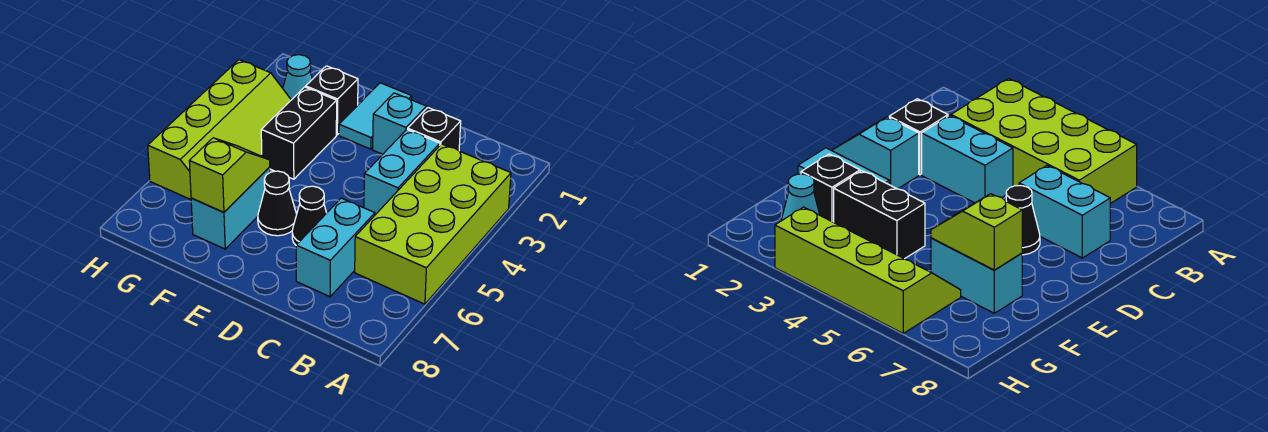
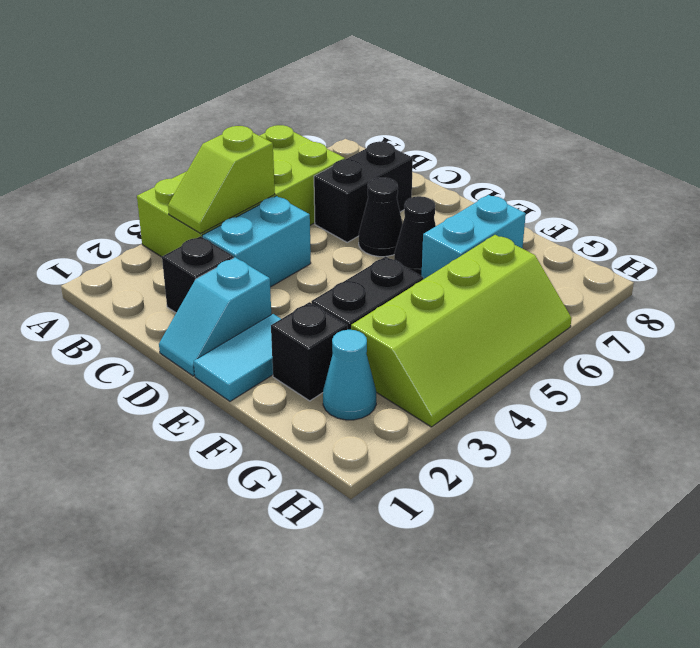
cyan brick C6:C7 level 1 -> black brick C6:C7 level 1
lime slope F6:F7 level 2 top 7 -> lime slope B3:B4 level 2 top 4
lime slope G3:H6 level 1 top H -> lime slope G3:H6 level 1 top G

